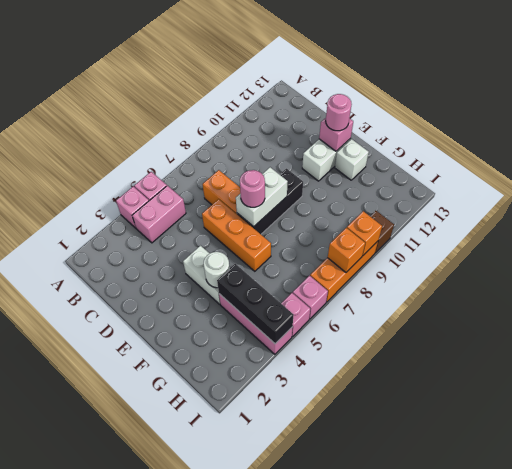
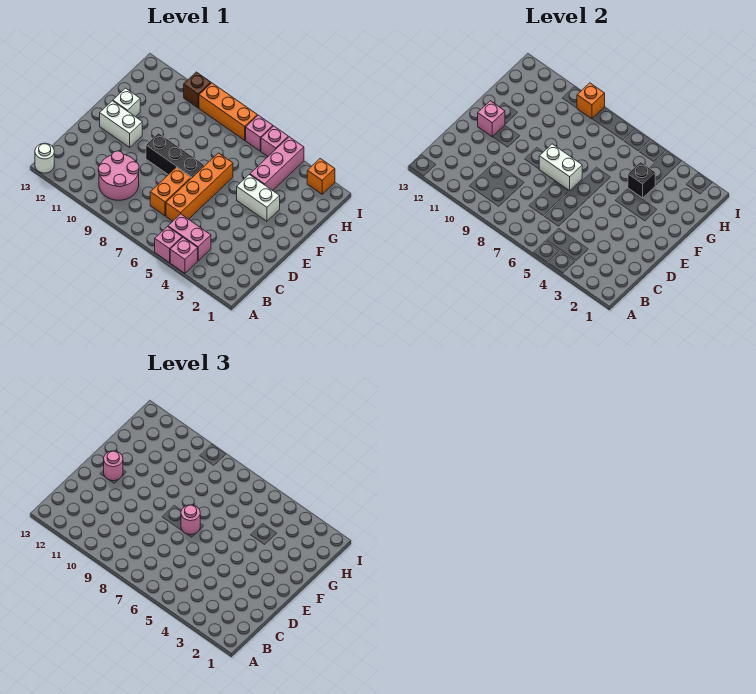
none -> pink round brick B9:C10 level 1
orange brick D6:F6 level 1 -> orange brick C6:F6 level 1
white brick E4:F4 level 1 -> white brick F3:F4 level 1
white round brick F4 level 2 -> white round brick A13 level 1
black brick G4:I4 level 2 -> black brick G4 level 2
orange brick I8 level 2 -> orange brick I2 level 1

